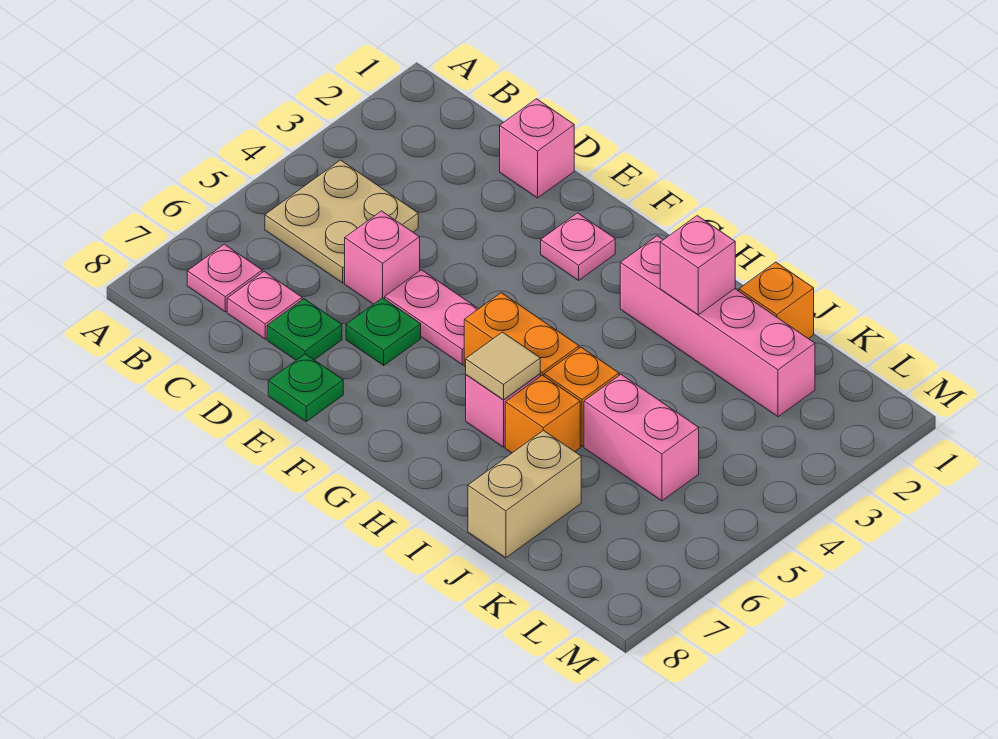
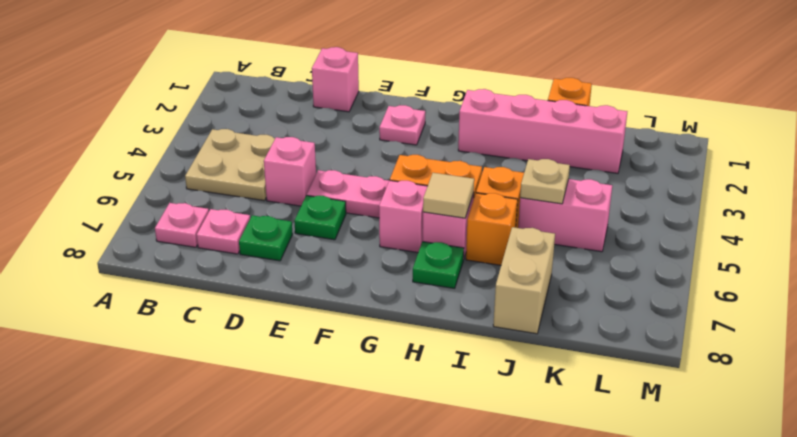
green plate E8 level 1 -> green plate H7 level 1
pink brick I2 level 2 -> pink brick G6 level 1
none -> tan plate J5 level 2

